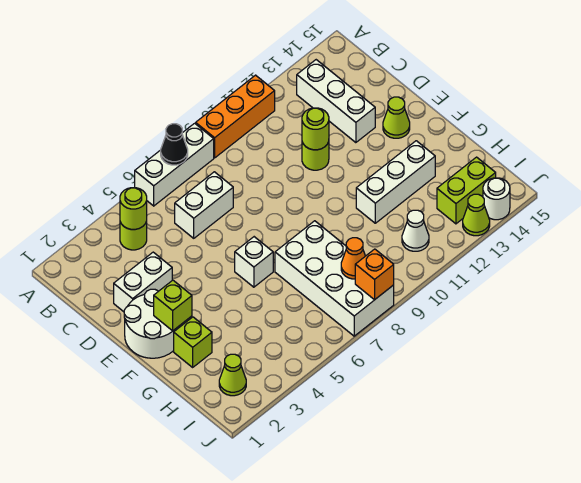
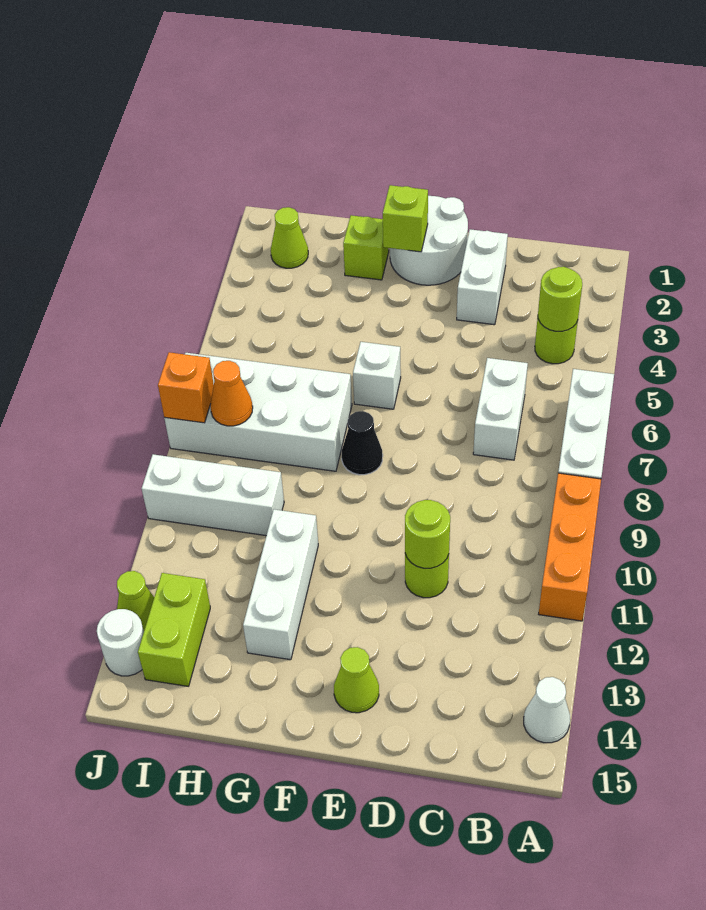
black cone A7 level 2 -> black cone F8 level 1
white brick B13:D13 level 1 -> white brick H10:J10 level 1
white cone I11 level 1 -> white cone A14 level 1

